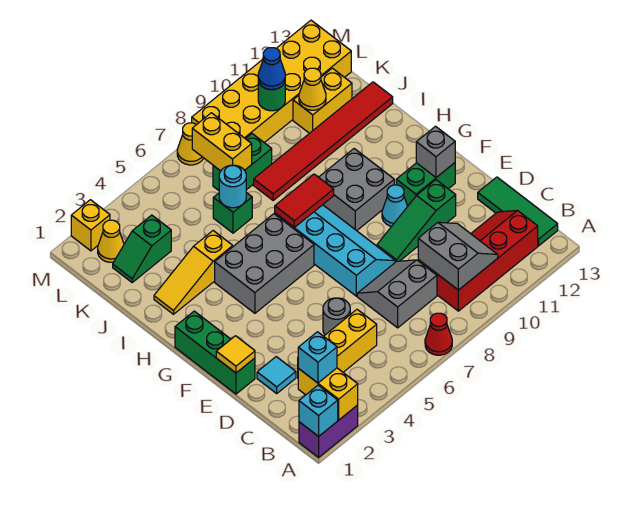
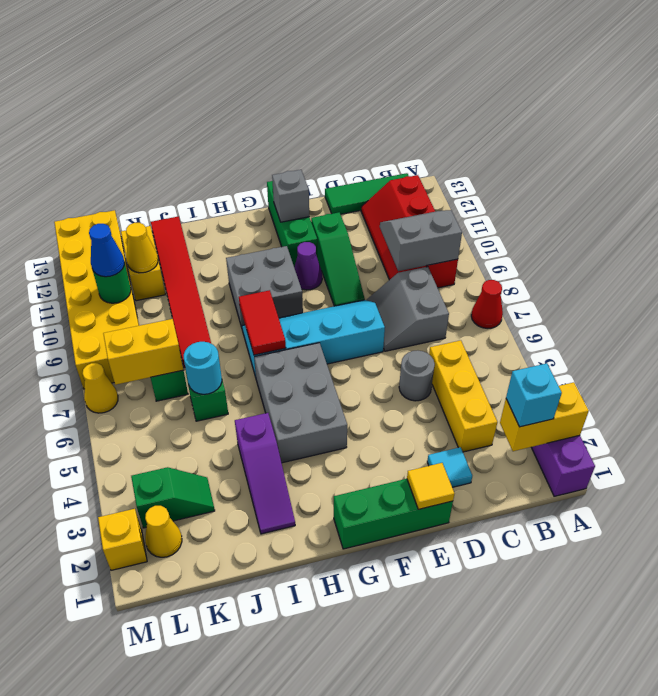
cyan brick A1 level 2 -> none
cyan cone F10 level 1 -> purple cone F10 level 1
green brick F11:F12 level 1 -> green brick F11:F13 level 1
yellow slope I2:I4 level 1 top 4 -> purple slope I2:I4 level 1 top 4
green slope K2:K3 level 1 top 3 -> green slope K3:L3 level 1 top L

